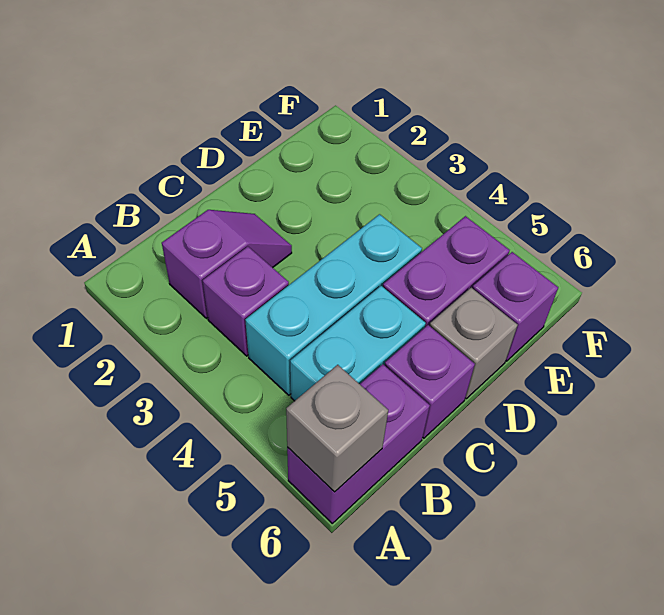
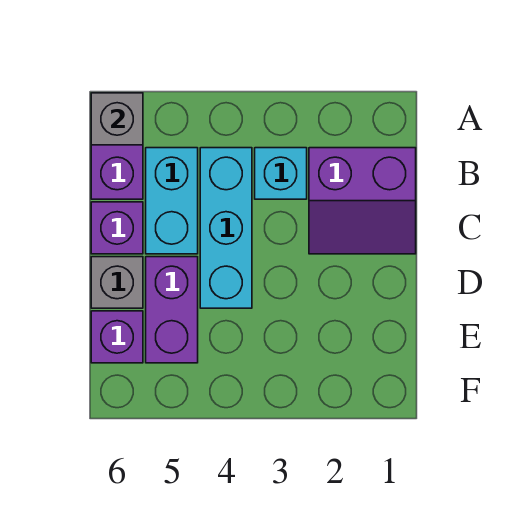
purple slope B2:C2 level 1 top B -> purple slope B1:C2 level 1 top B
purple brick B3 level 1 -> cyan brick B3 level 1

